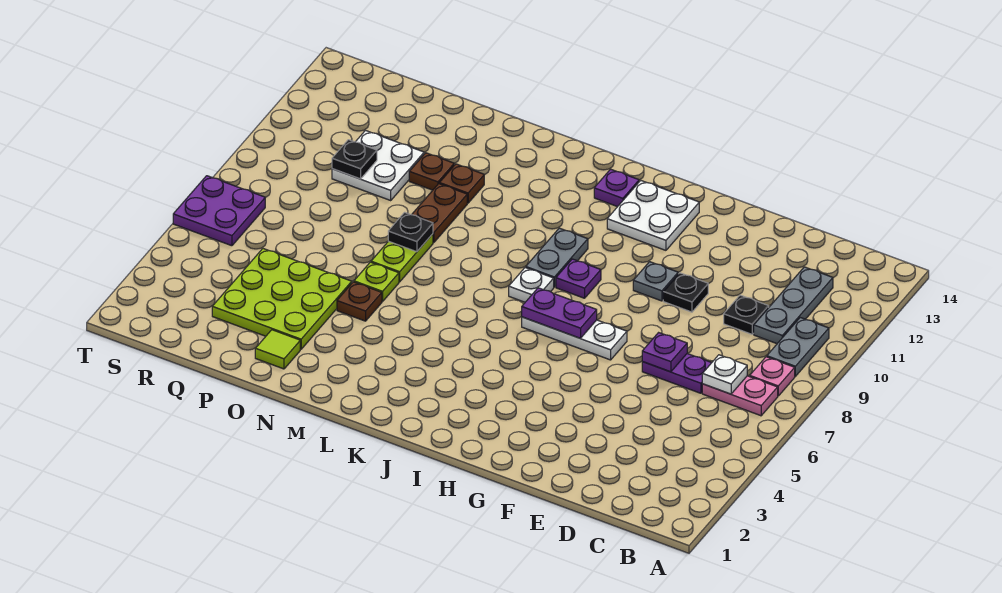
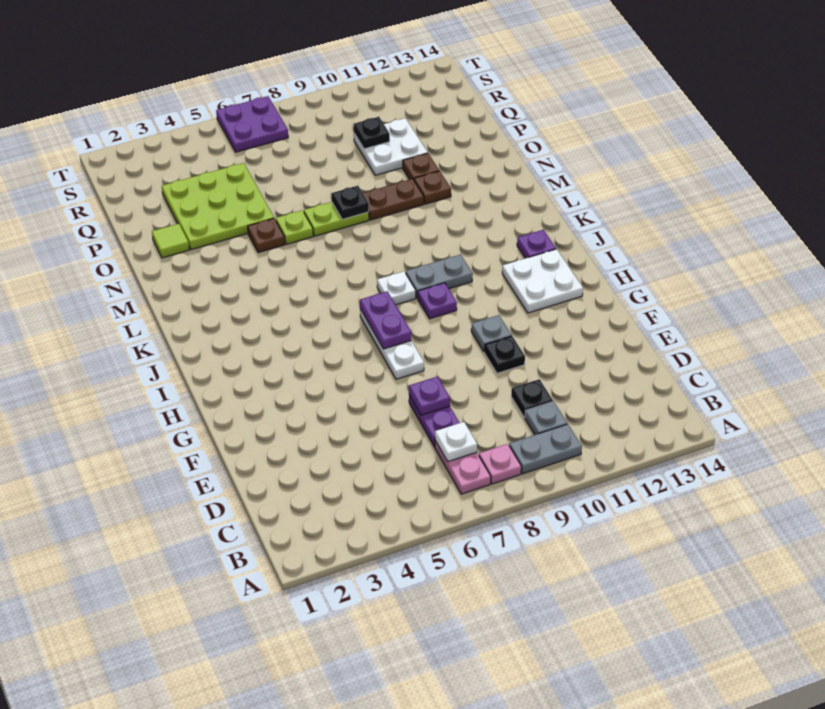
grey plate C10:C12 level 1 -> grey plate C10 level 1

